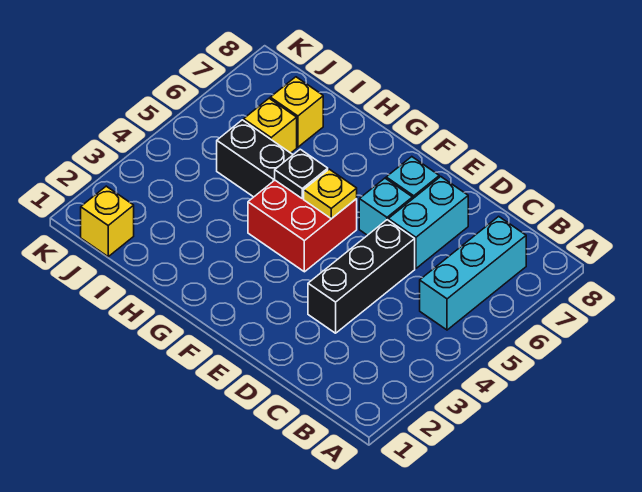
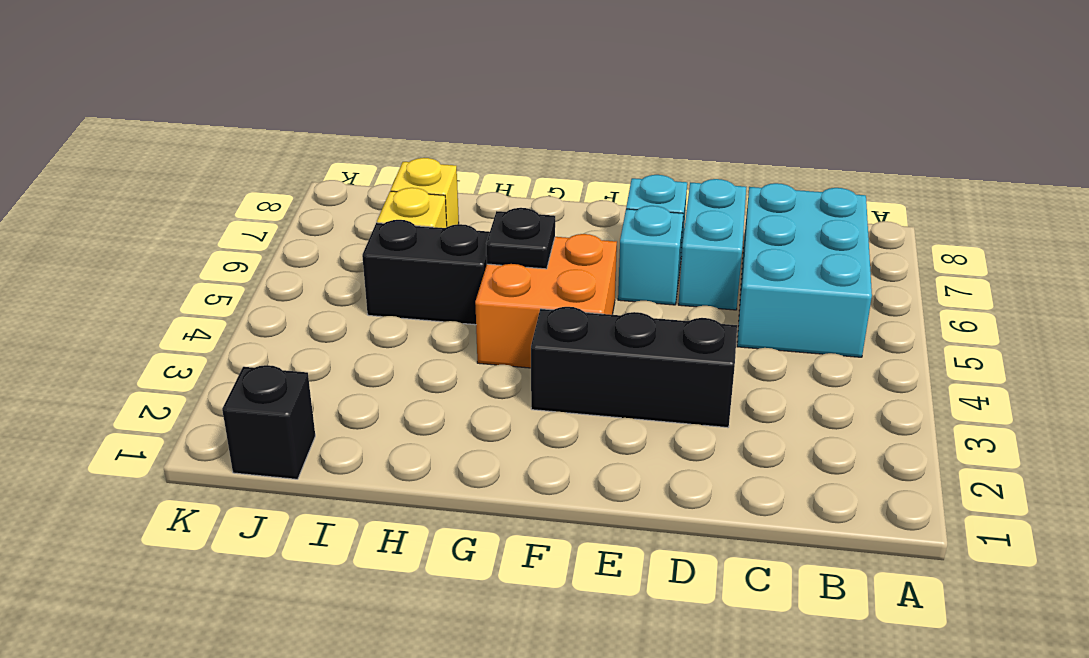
cyan brick B5:B7 level 1 -> cyan brick B5:C7 level 1
black brick D3:D5 level 1 -> black brick D3:F3 level 1
red brick F4:G5 level 1 -> orange brick F4:G5 level 1
yellow plate F5 level 2 -> none
yellow brick J1 level 1 -> black brick J1 level 1

